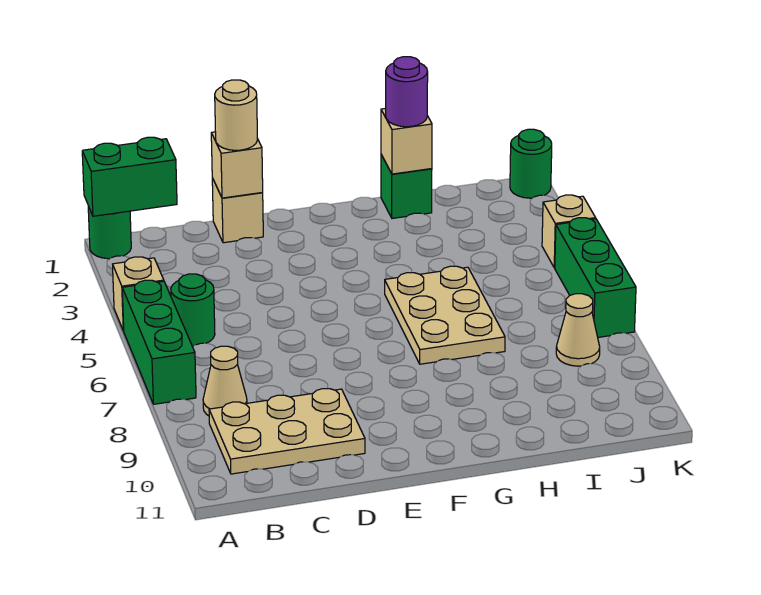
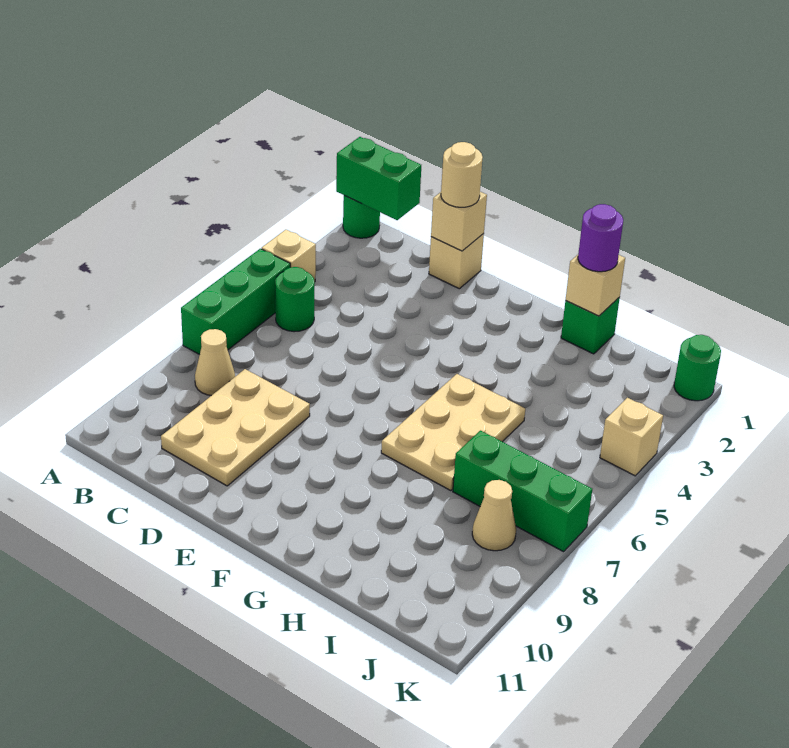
tan plate B9:D10 level 1 -> tan plate C8:D10 level 1
green brick K5:K7 level 1 -> green brick I7:K7 level 1

